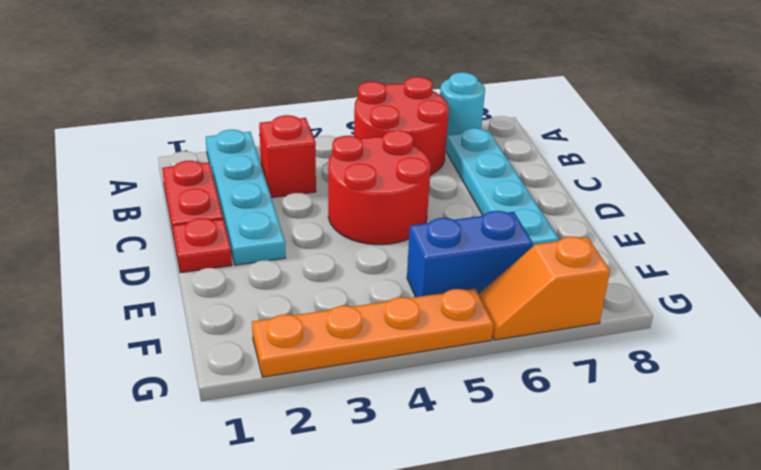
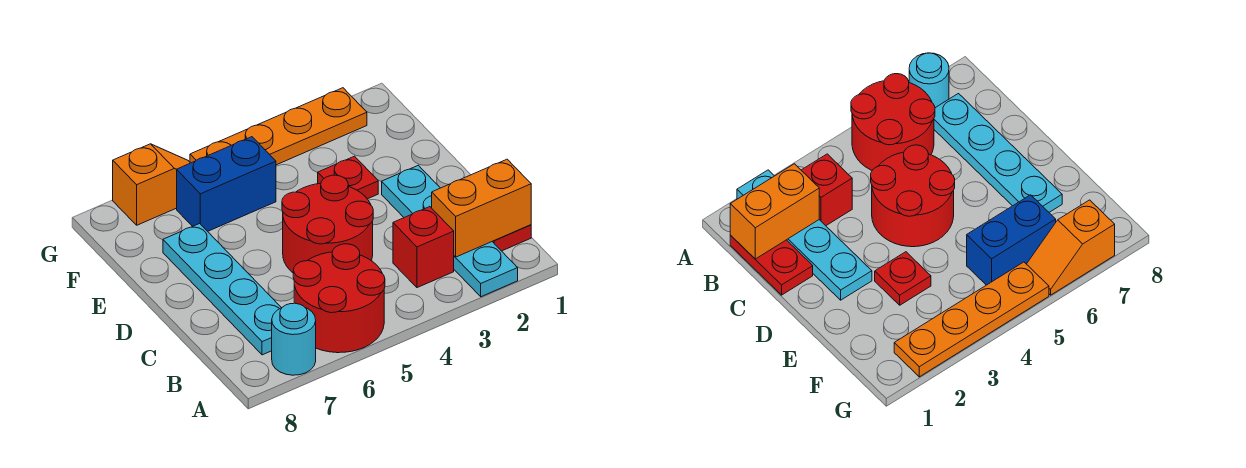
none -> orange brick B1:B2 level 2
red plate D1 level 1 -> red plate E3 level 1

